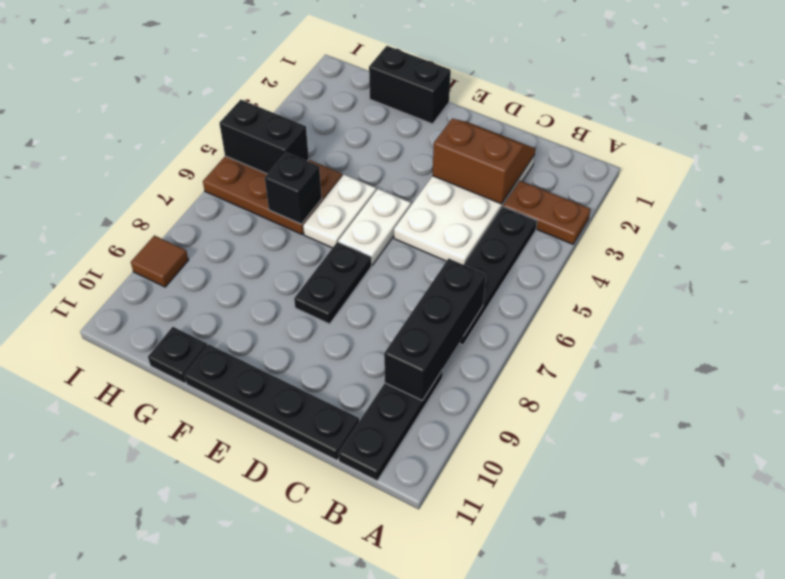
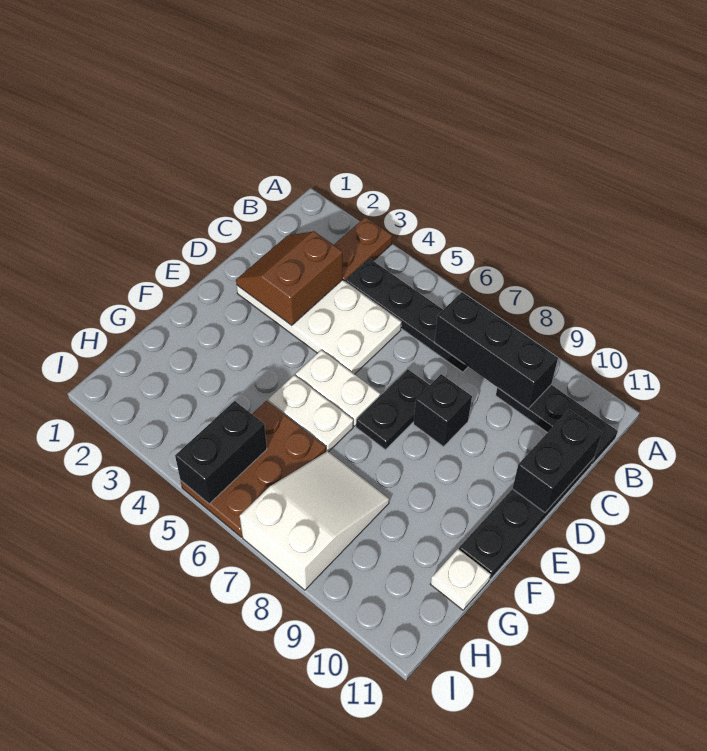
black plate E7:E8 level 1 -> black plate D7:E7 level 1
black brick F1:G1 level 1 -> black brick C11:D11 level 2
black brick G6 level 2 -> black brick D8 level 1
none -> white slope G7:I8 level 1 top I
black plate G11 level 1 -> white plate G11 level 1
brown tile I9 level 1 -> none

